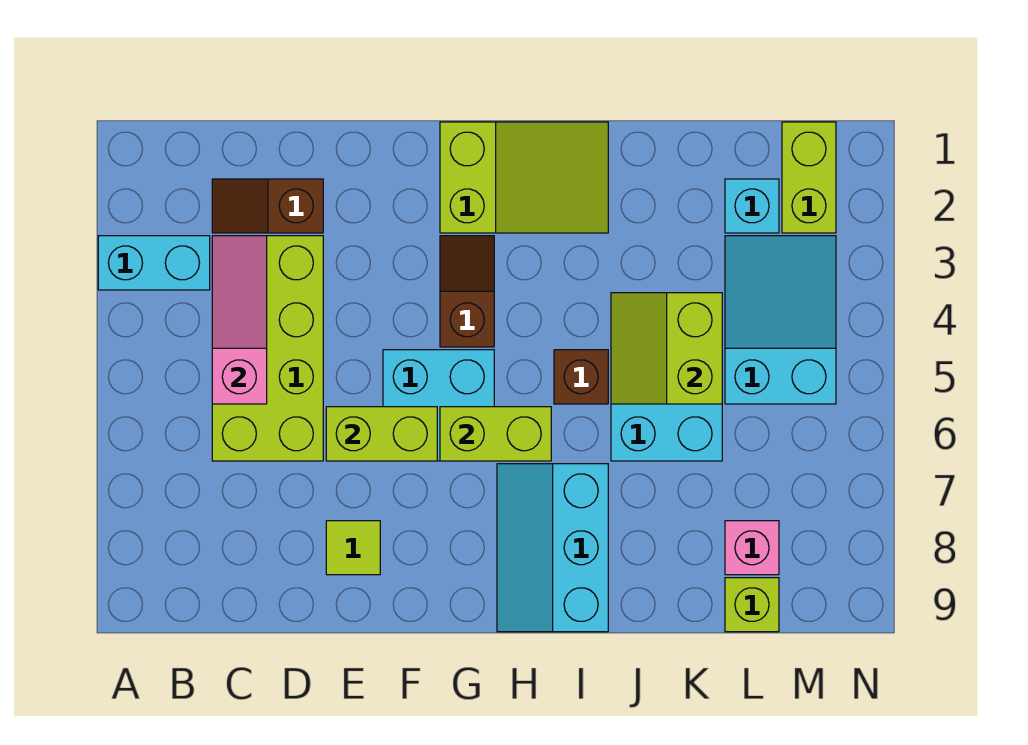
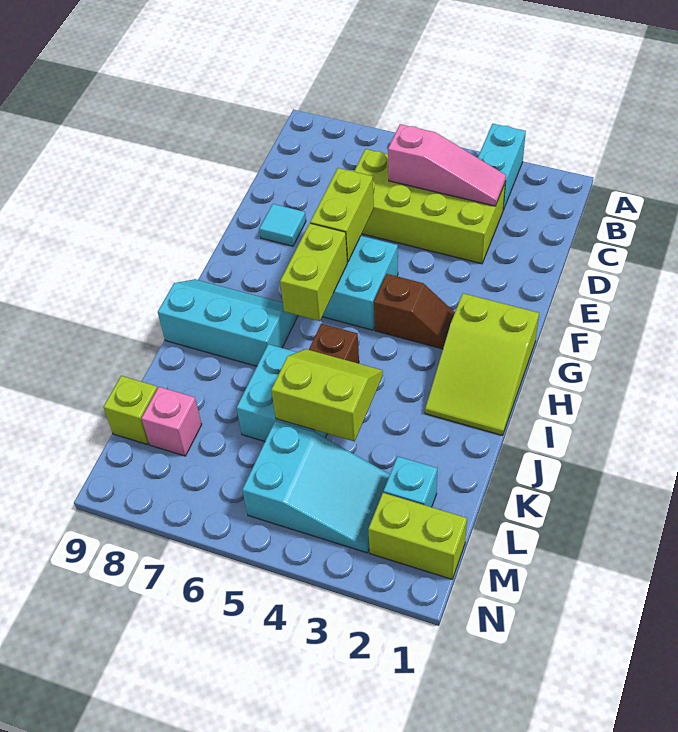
brown slope C2:D2 level 1 top D -> none
lime tile E8 level 1 -> cyan tile E8 level 1

